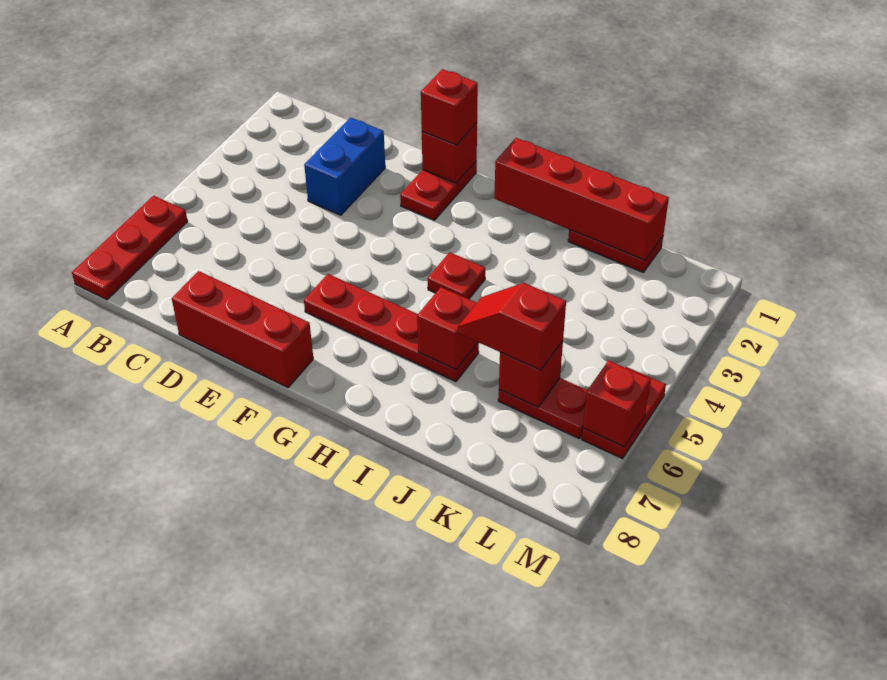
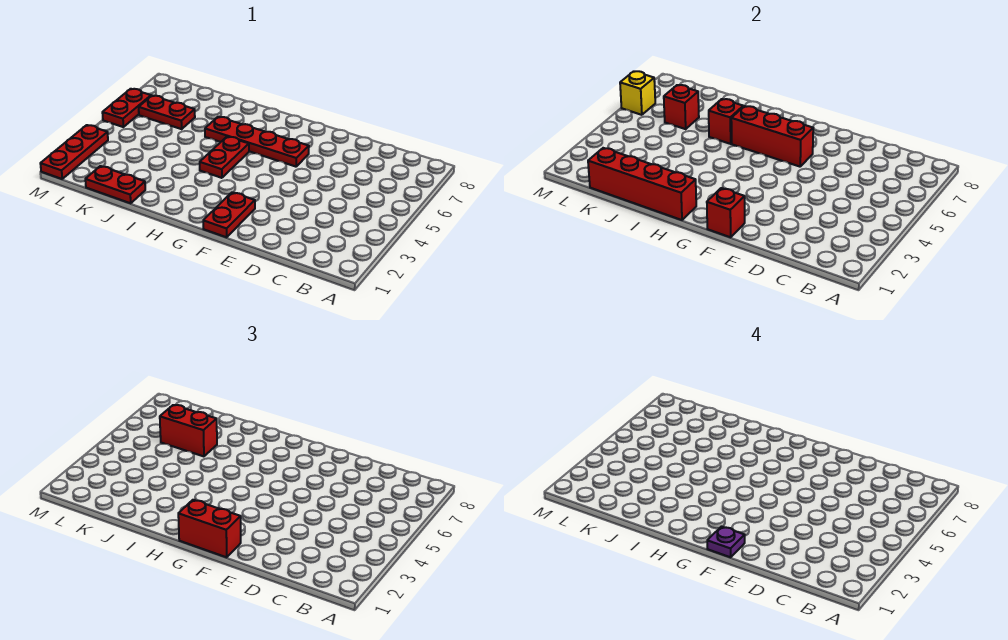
red plate A6:A8 level 1 -> red plate M1:M3 level 1
blue brick D2:D3 level 1 -> none
red brick D8:F8 level 1 -> red brick F6:H6 level 2
red brick F1 level 3 -> red brick F1:G1 level 3
none -> purple plate F1 level 4
red plate H4 level 1 -> red plate H4:H5 level 1
red slope J6:K6 level 3 top K -> red brick J6:K6 level 3
red brick M6 level 2 -> yellow brick M6 level 2

